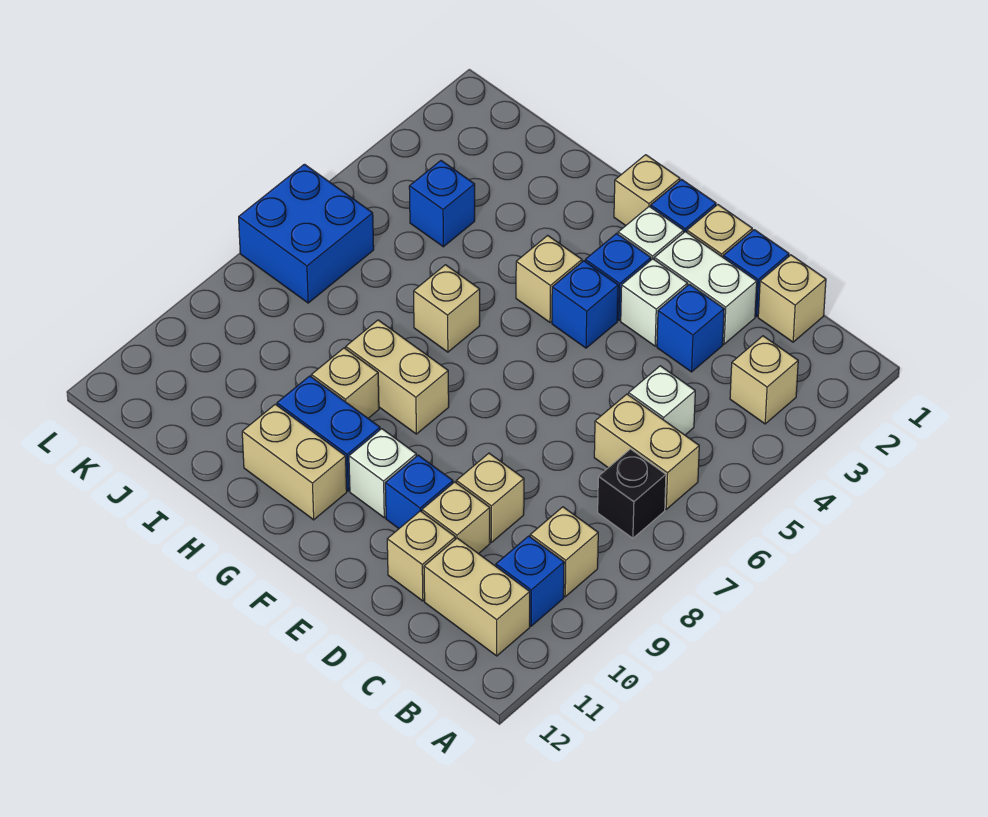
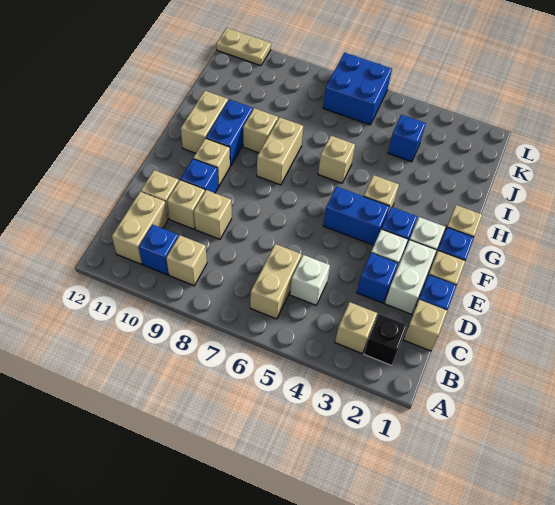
black brick B7 level 1 -> black brick B2 level 1
blue brick F4 level 1 -> blue brick F4:F5 level 1
white brick F10 level 1 -> tan brick F10 level 1
none -> tan plate L11:L12 level 1

